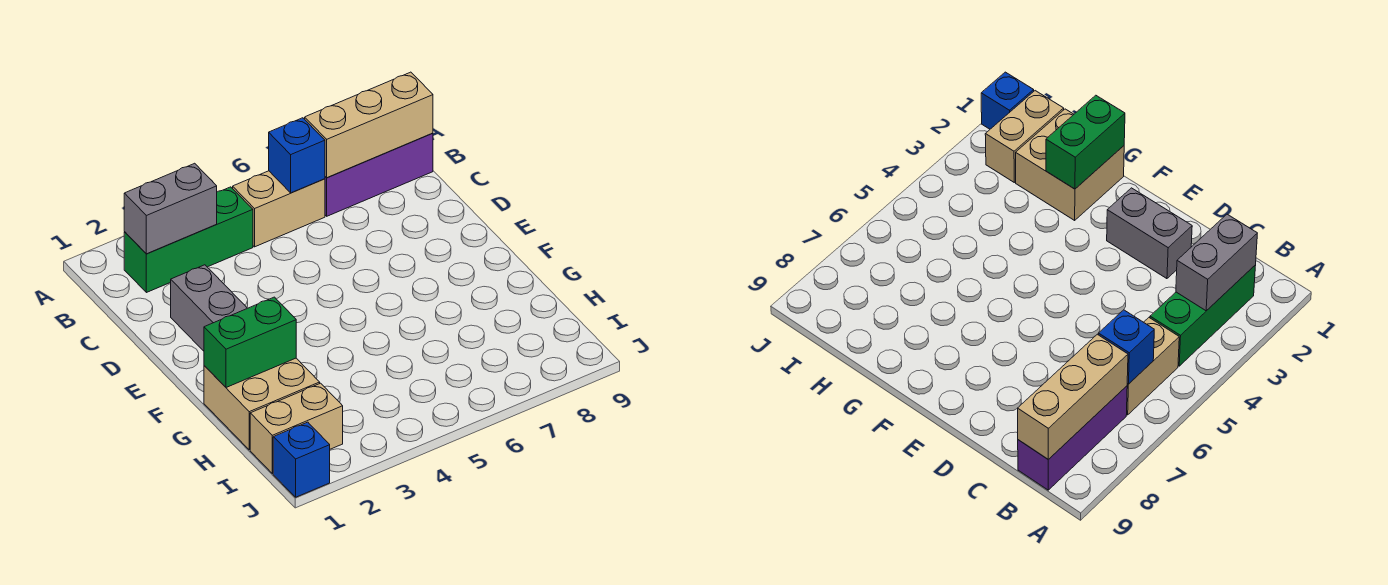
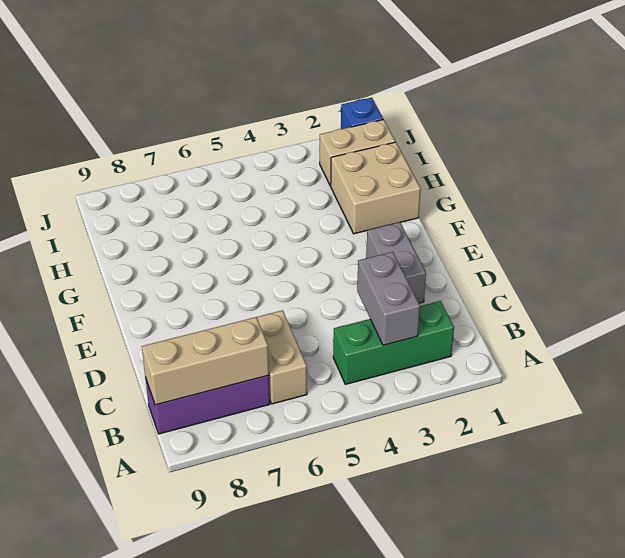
grey brick B2:B3 level 2 -> grey brick B3:C3 level 2
tan brick B5:B6 level 1 -> tan brick B6:C6 level 1
blue brick B6 level 2 -> none
green brick G1:G2 level 2 -> none

